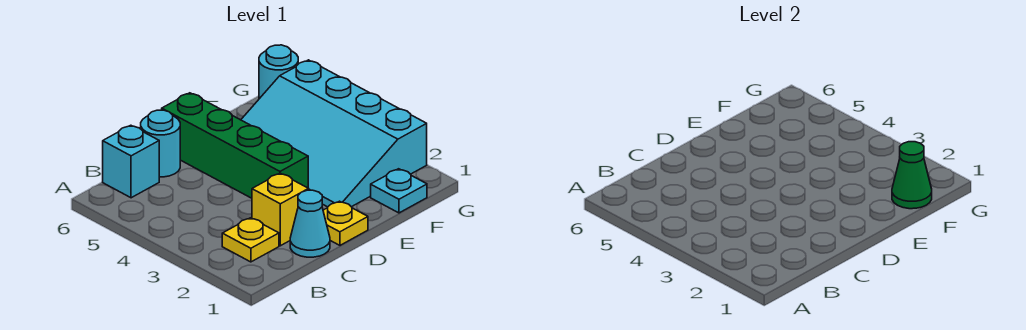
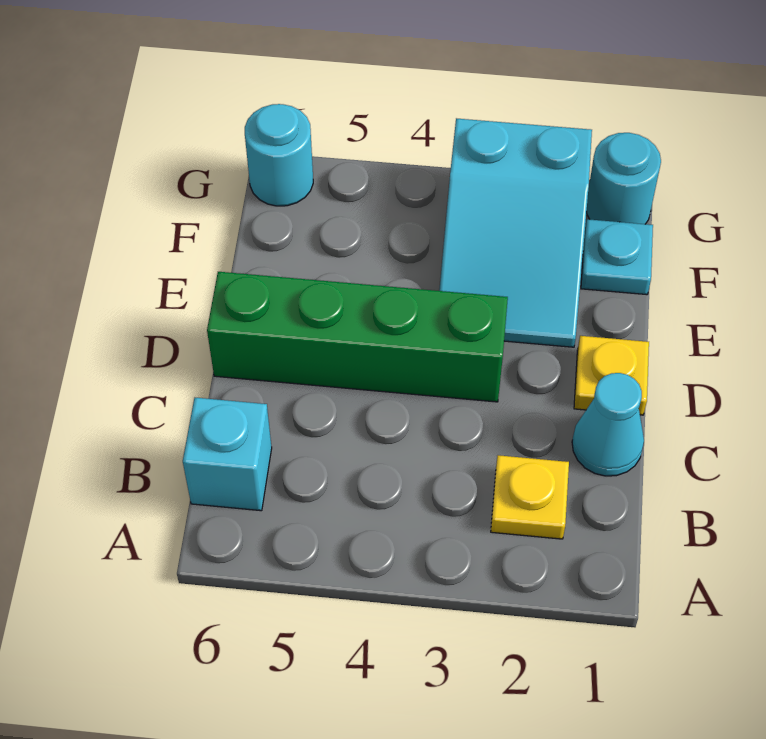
yellow brick C2 level 1 -> none
cyan round brick C6 level 1 -> cyan round brick G1 level 1
cyan slope E2:G5 level 1 top G -> cyan slope E2:G3 level 1 top G
green cone F1 level 2 -> none

